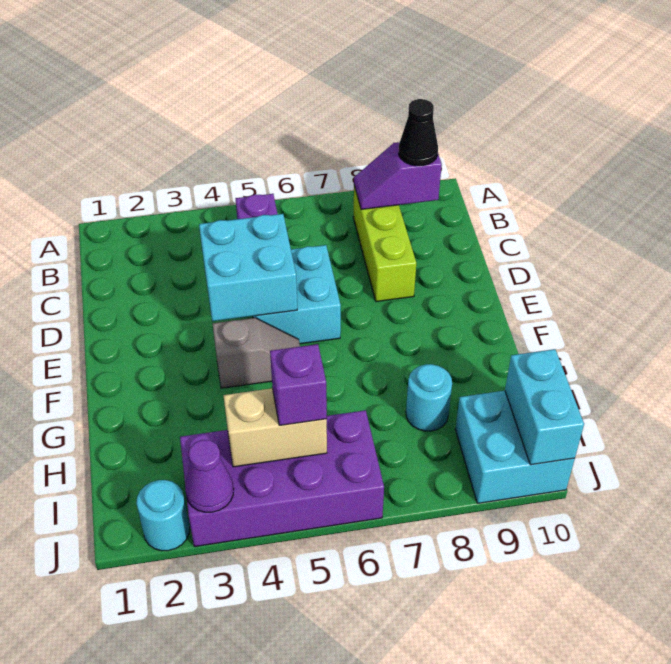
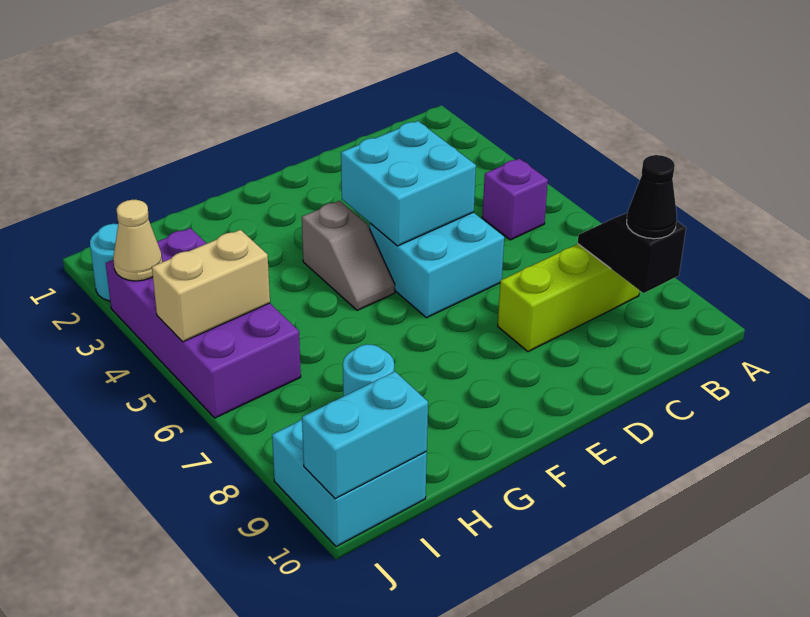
purple slope B8:B9 level 2 top 9 -> black slope B8:B9 level 2 top 9
tan brick I4:I5 level 2 -> tan brick I5:J5 level 2
purple brick I5 level 3 -> none
purple cone J3 level 2 -> tan cone J3 level 2

